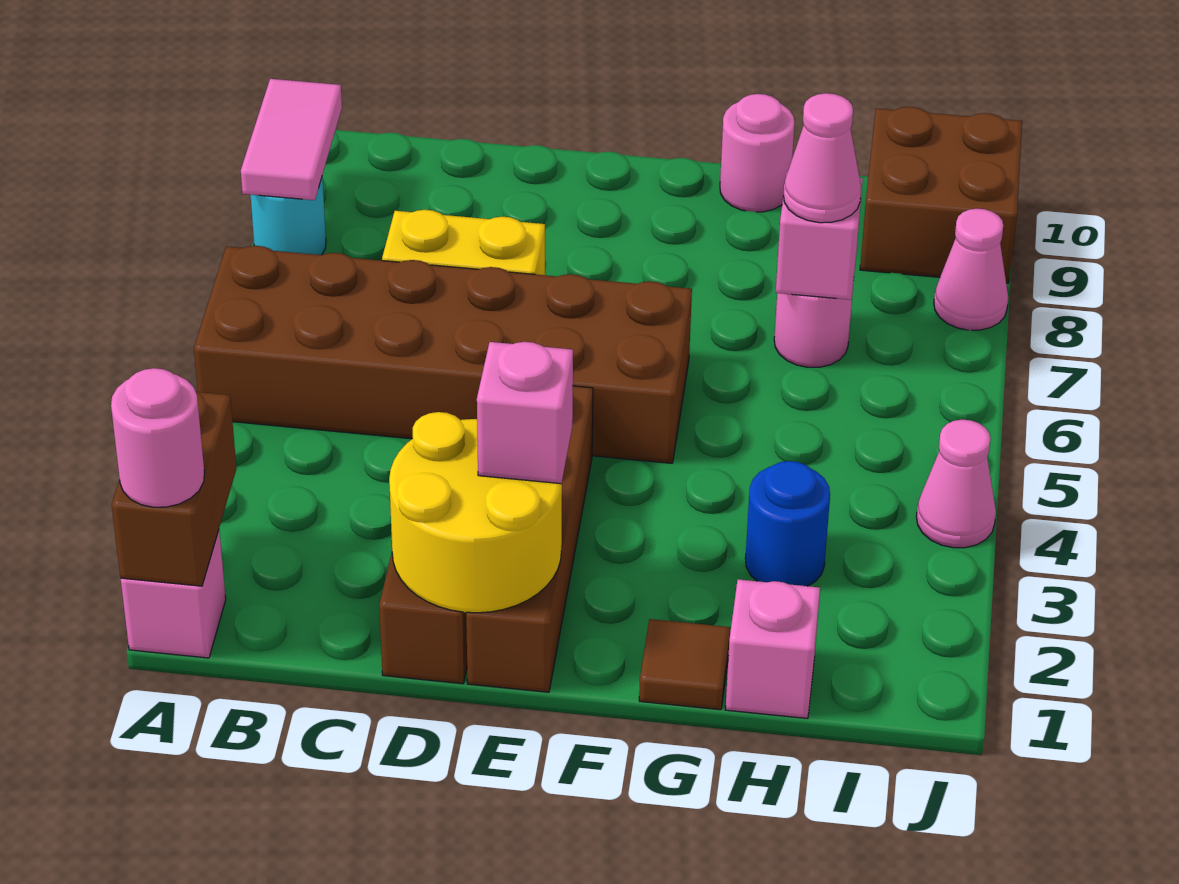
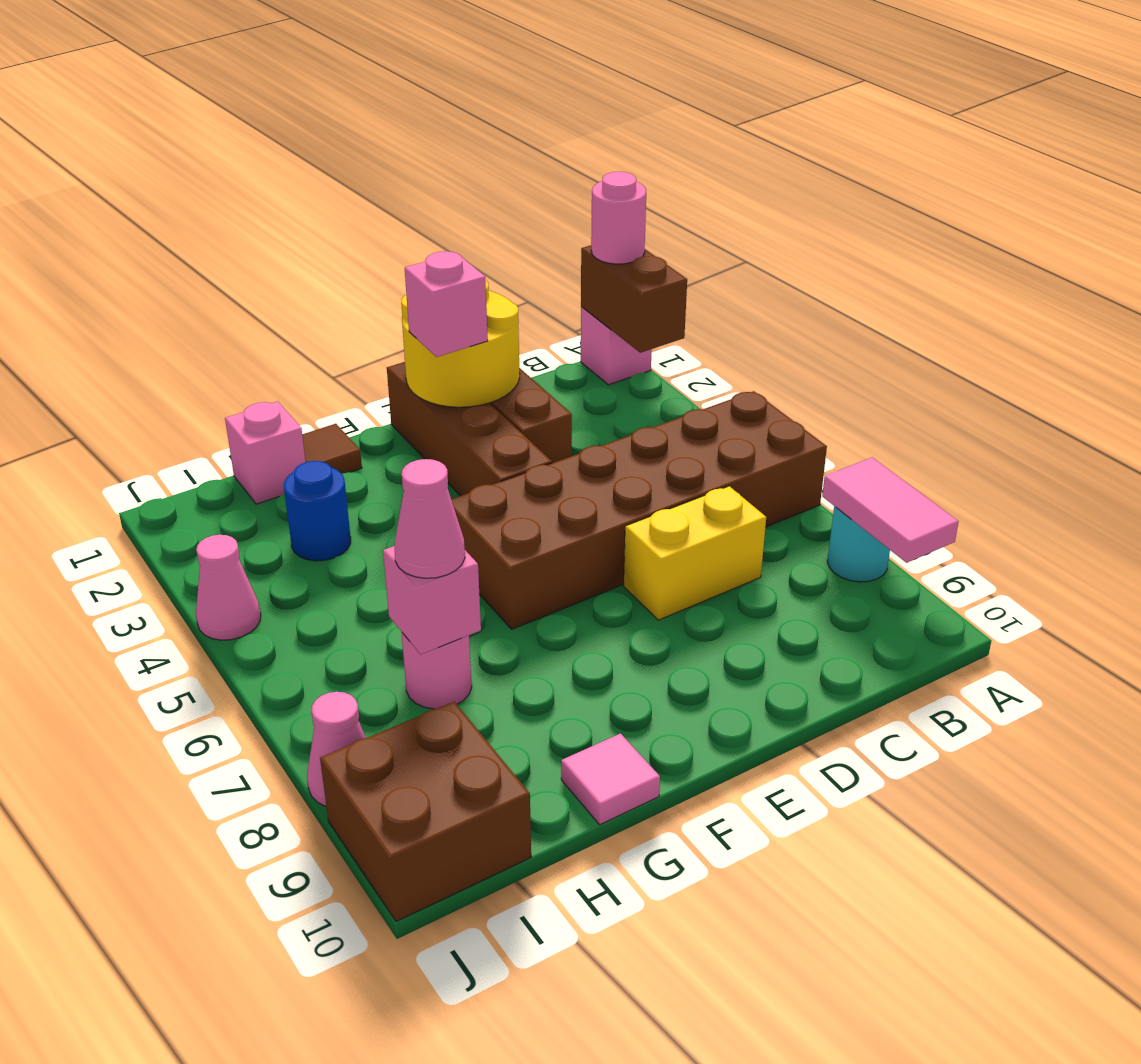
pink round brick G10 level 1 -> pink tile G10 level 1

